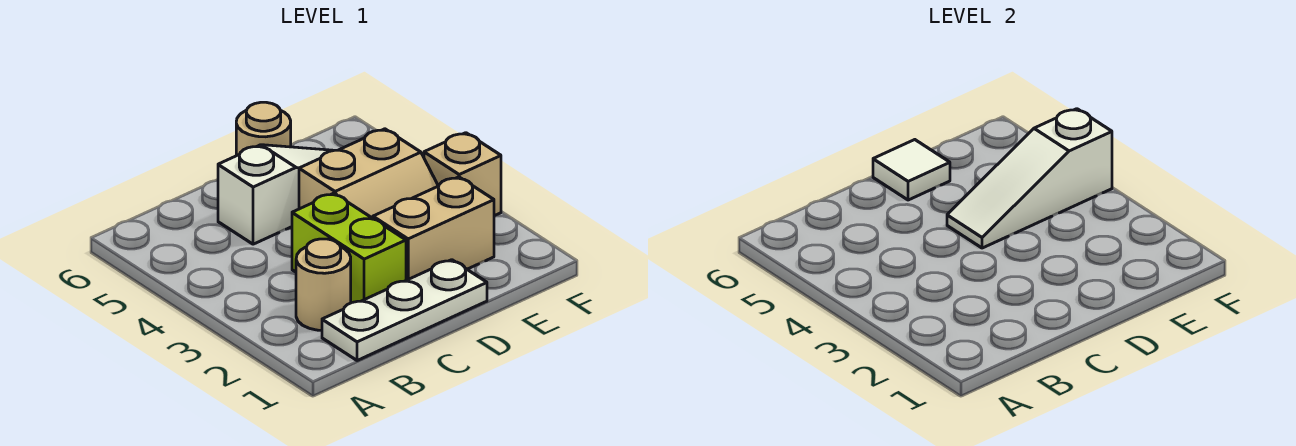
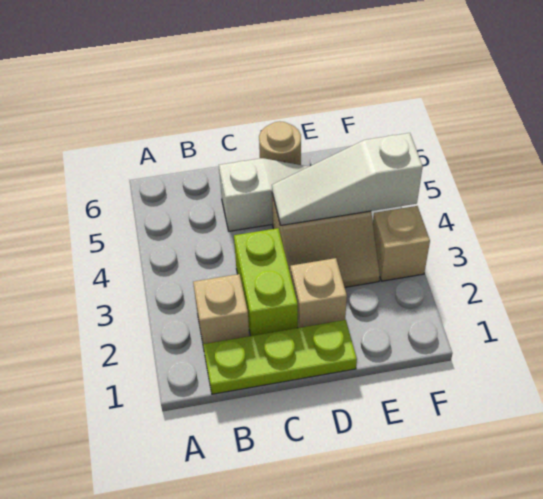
white plate B1:D1 level 1 -> lime plate B1:D1 level 1
tan round brick B2 level 1 -> tan brick B2 level 1
tan brick D2:E2 level 1 -> tan brick D2 level 1
white tile D6 level 2 -> none

